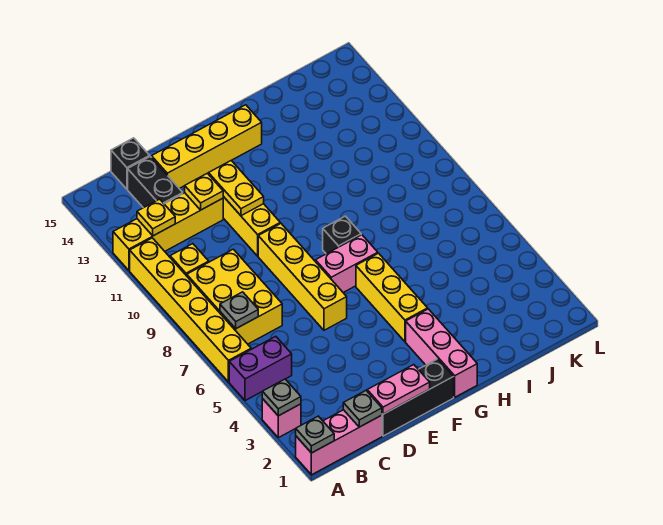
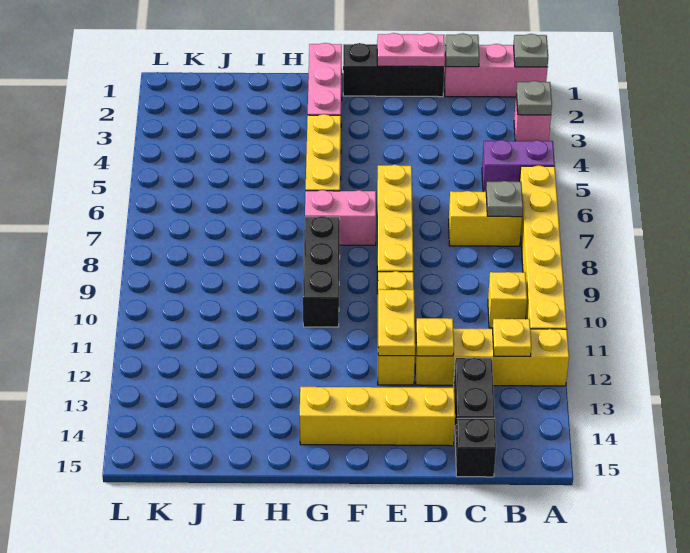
yellow brick B7:C9 level 1 -> yellow brick B7:C7 level 1
black brick G8 level 1 -> black brick G8:G10 level 1

